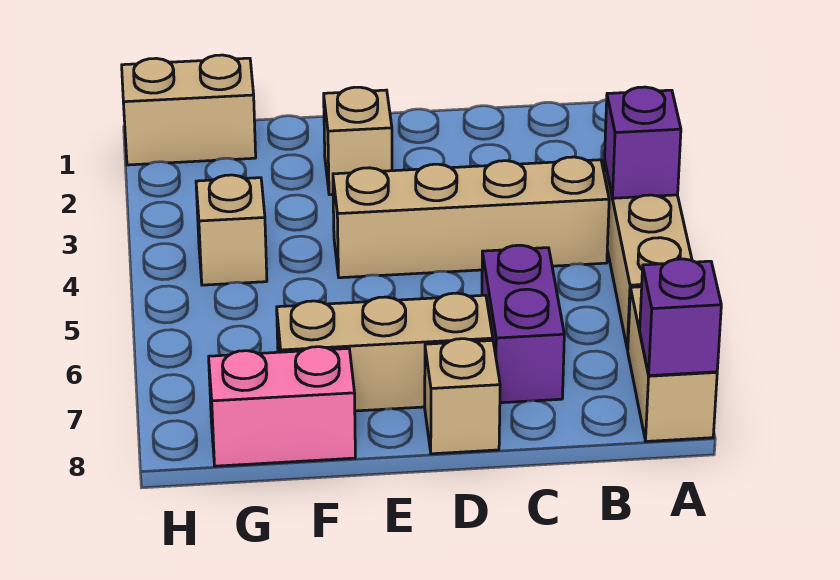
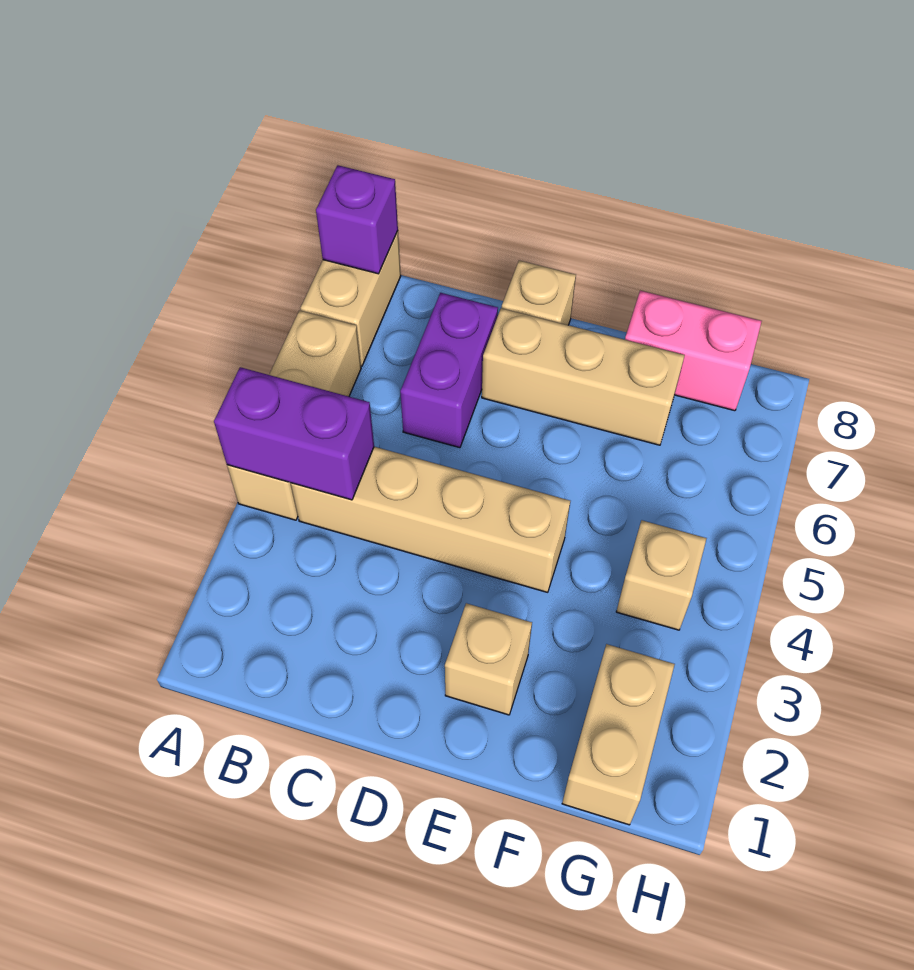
purple brick A4 level 2 -> purple brick A4:B4 level 2
tan brick G1:H1 level 1 -> tan brick G1:G2 level 1

